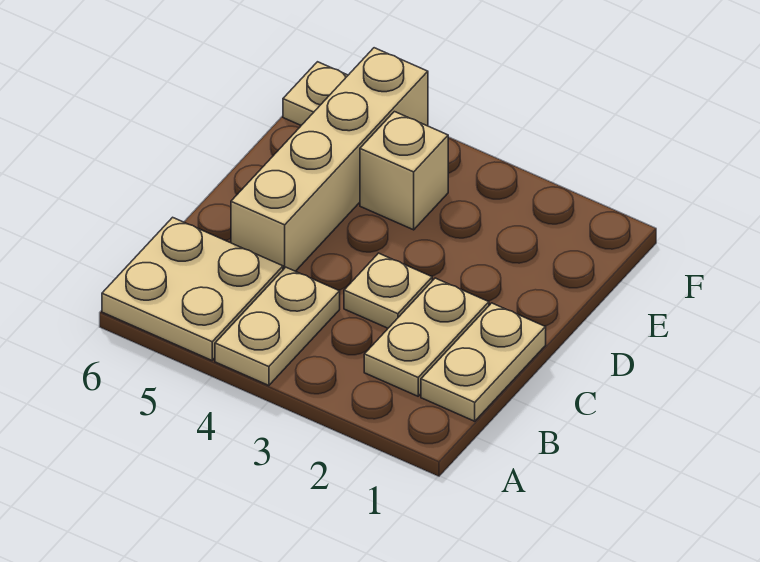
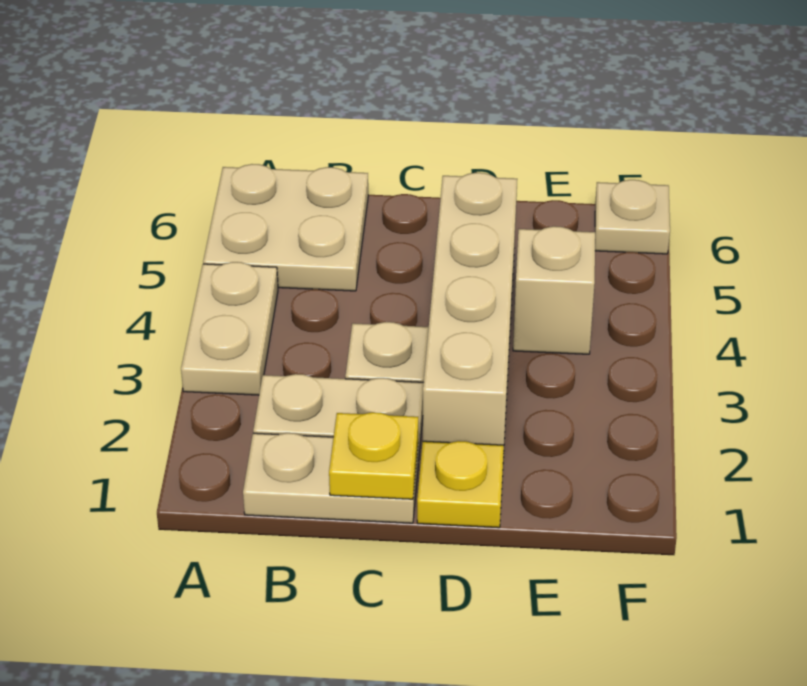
tan plate A4:B4 level 1 -> tan plate A3:A4 level 1
none -> yellow plate C1 level 2
tan brick C5:F5 level 1 -> tan brick D2:D5 level 1
none -> yellow plate D1 level 1

